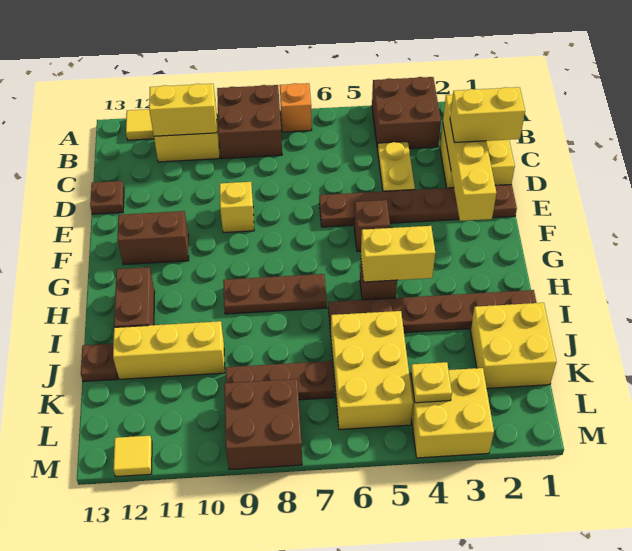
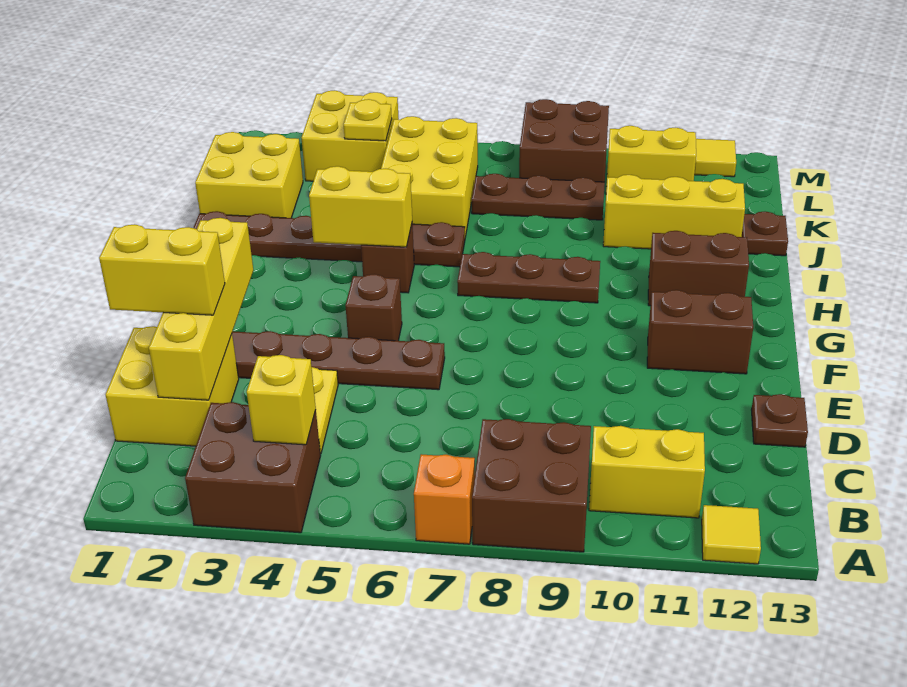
yellow brick B10:B11 level 2 -> yellow brick L10:L11 level 1
yellow brick E9 level 1 -> yellow brick B4 level 2
brown brick H12:I12 level 1 -> brown brick H11:H12 level 1

